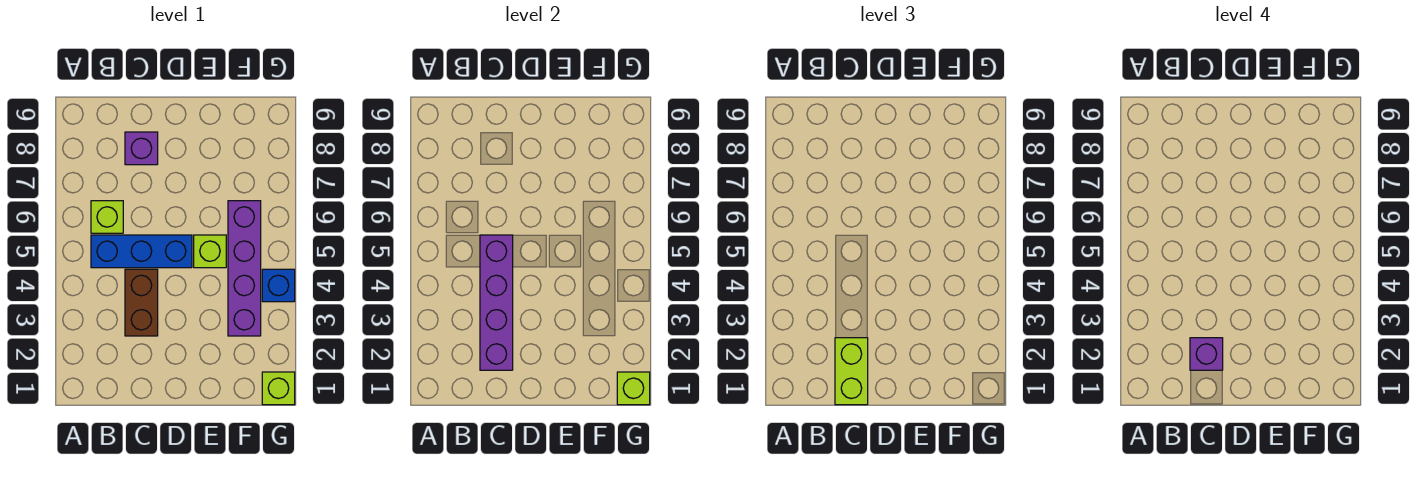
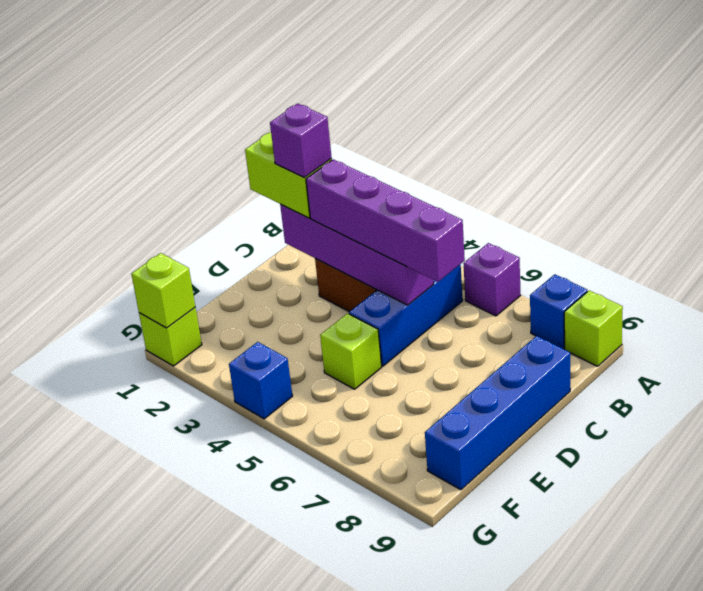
none -> blue brick A8 level 1
lime brick B6 level 1 -> lime brick A9 level 1
purple brick C8 level 1 -> purple brick A6 level 1
none -> blue brick C9:F9 level 1
purple brick F3:F6 level 1 -> purple brick C3:C6 level 3

